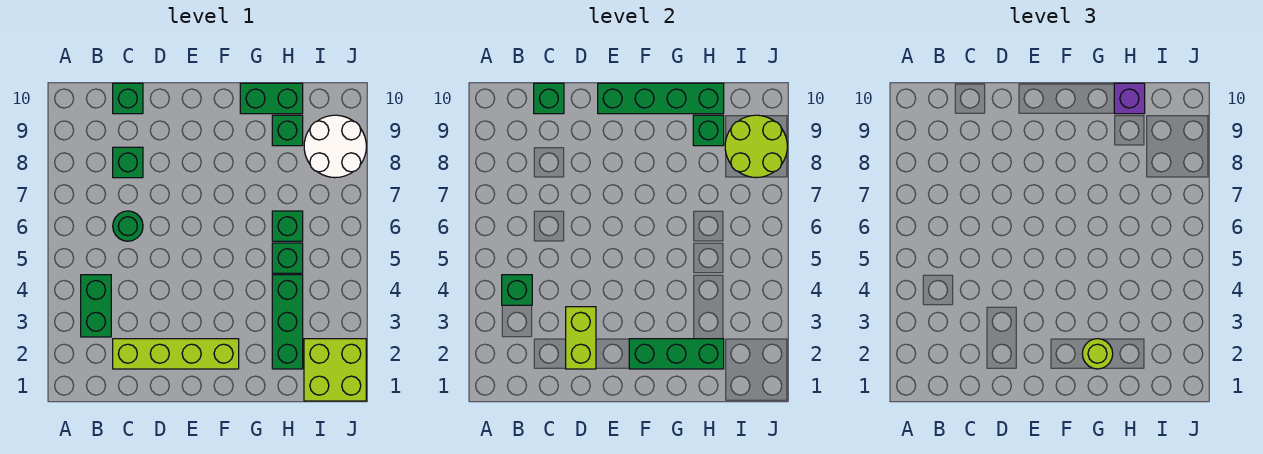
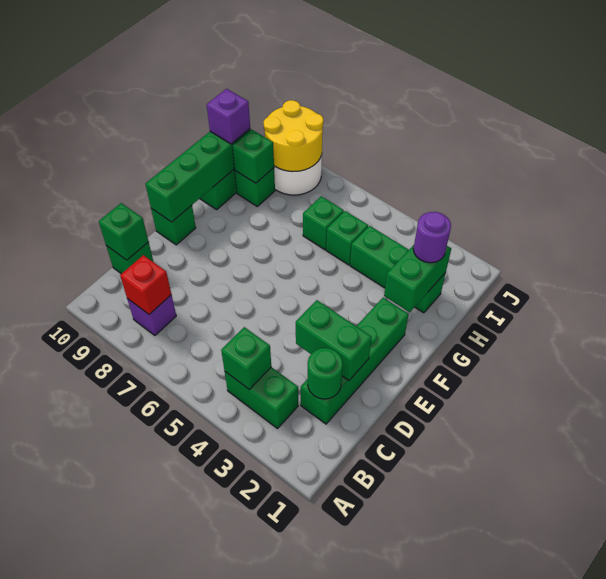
none -> purple brick B8 level 1
none -> red brick B8 level 2
lime brick C2:F2 level 1 -> green brick C2:F2 level 1
green round brick C6 level 1 -> green round brick C2 level 2
green brick C8 level 1 -> green brick E10 level 1
lime brick D2:D3 level 2 -> green brick D2:D3 level 2
green brick F2:H2 level 2 -> green brick G2:H2 level 2
lime round brick G2 level 3 -> none
none -> purple round brick H2 level 3
lime brick I1:J2 level 1 -> none
lime round brick I8:J9 level 2 -> yellow round brick I8:J9 level 2

